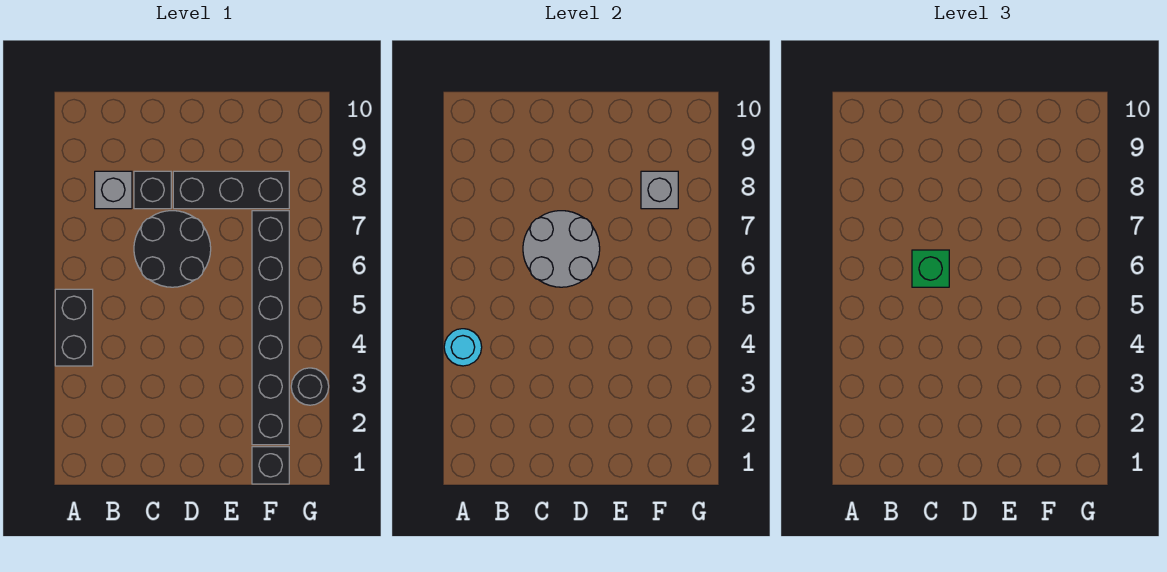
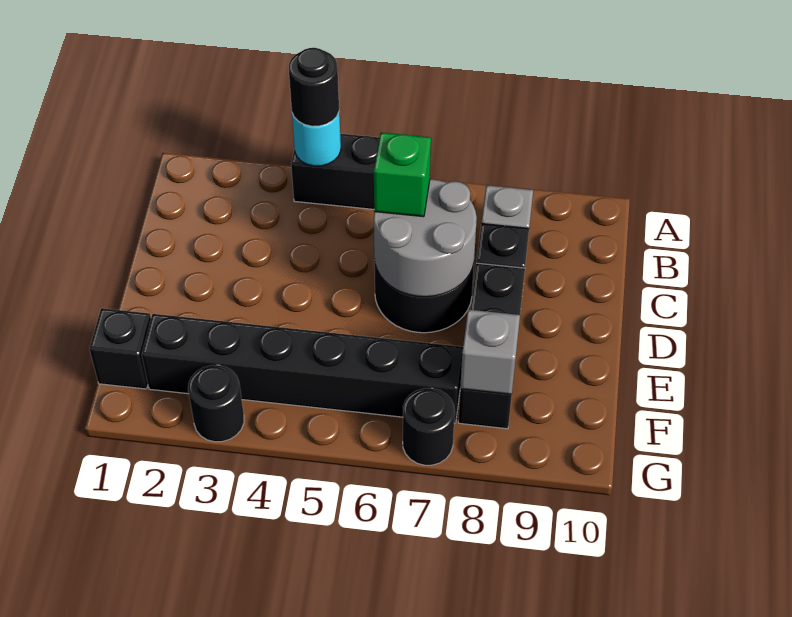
none -> black round brick A4 level 3
none -> black round brick G7 level 1

